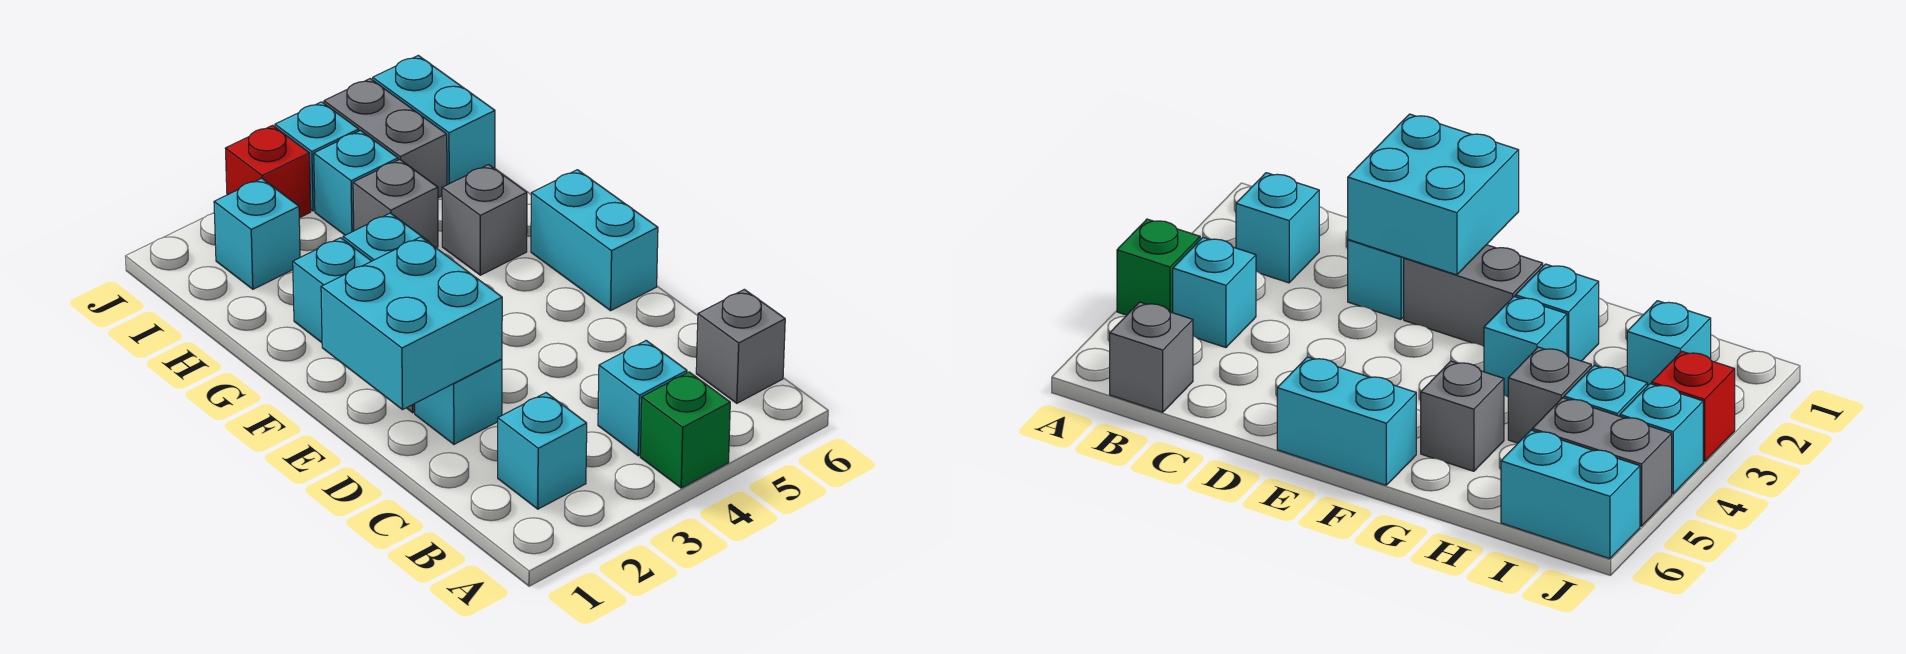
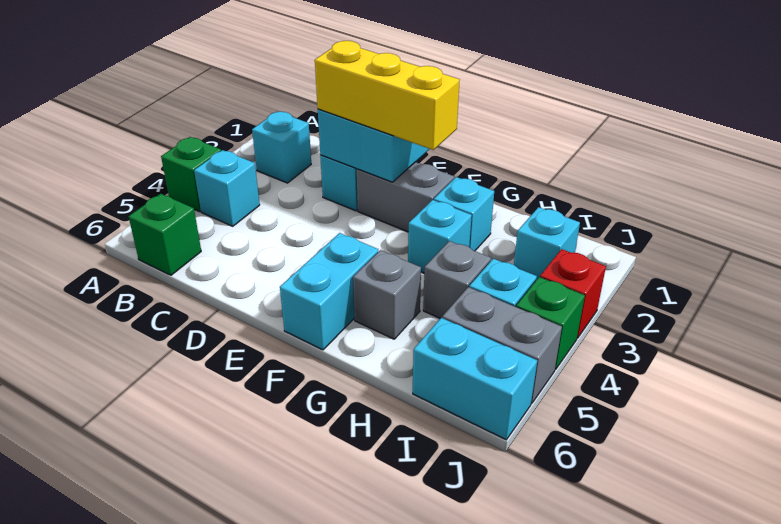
grey brick B6 level 1 -> green brick B6 level 1
none -> yellow brick D2:F2 level 3
cyan brick E6:F6 level 1 -> cyan brick F5:F6 level 1
cyan brick J4 level 1 -> green brick J4 level 1

